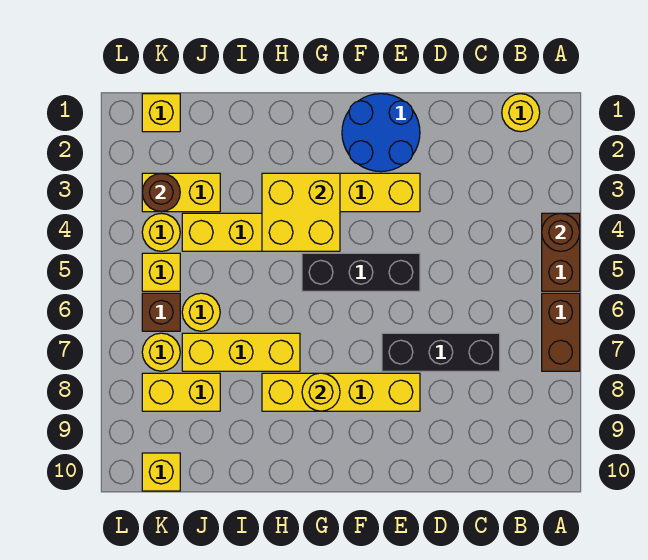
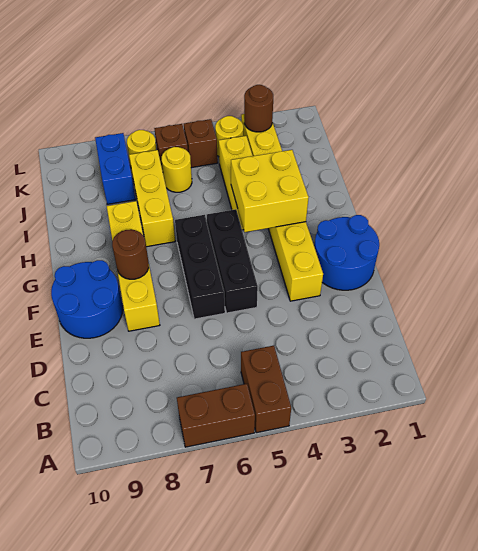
brown brick A4:A5 level 1 -> brown brick A5:B5 level 1
brown round brick A4 level 2 -> brown round brick F8 level 2
yellow round brick B1 level 1 -> none
black brick C7:E7 level 1 -> black brick E6:G6 level 1
none -> blue round brick E9:F10 level 1
yellow round brick G8 level 2 -> none
yellow brick J8:K8 level 1 -> blue brick J8:K8 level 1
yellow brick K1 level 1 -> none
yellow brick K5 level 1 -> brown brick K5 level 1
yellow brick K10 level 1 -> none

